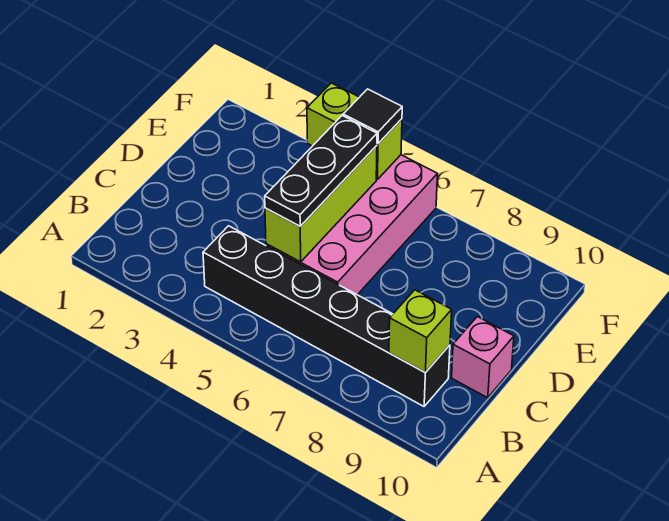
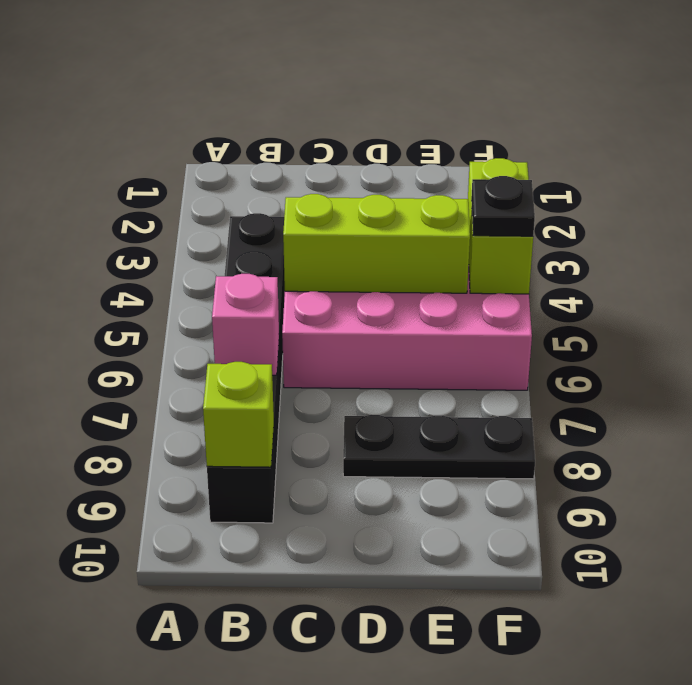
black plate C5:E5 level 3 -> black plate D8:F8 level 1
pink brick C10 level 1 -> pink brick B7 level 2
black tile F5 level 3 -> black plate F5 level 3

